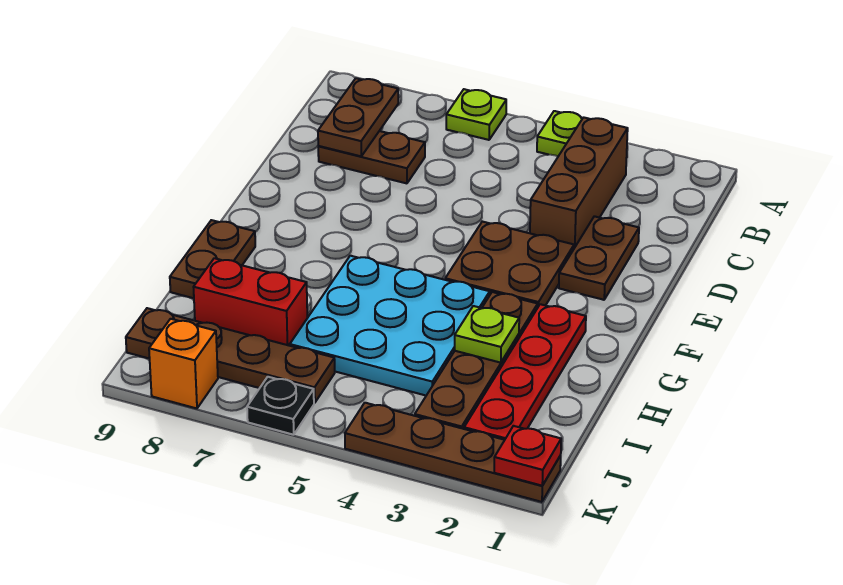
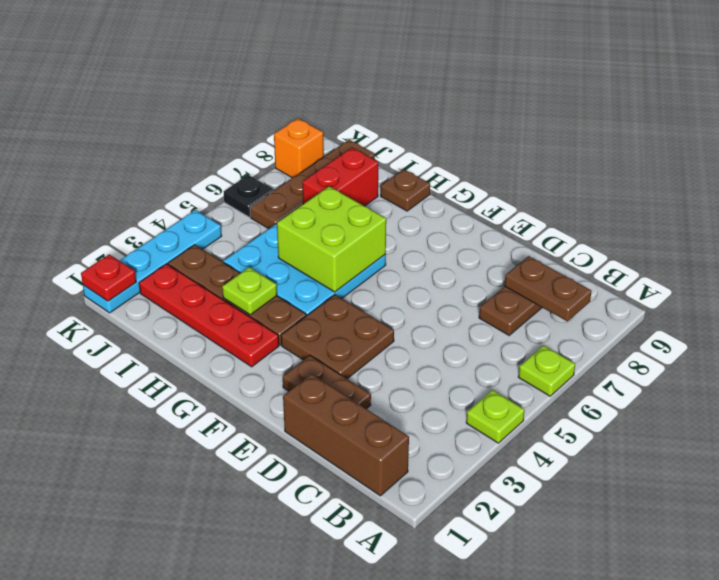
brown brick B3:D3 level 1 -> brown brick B1:D1 level 1
none -> lime brick G5:H6 level 2
brown plate G9:H9 level 1 -> brown plate H9 level 1
brown plate K1:K4 level 1 -> cyan plate K1:K4 level 1

